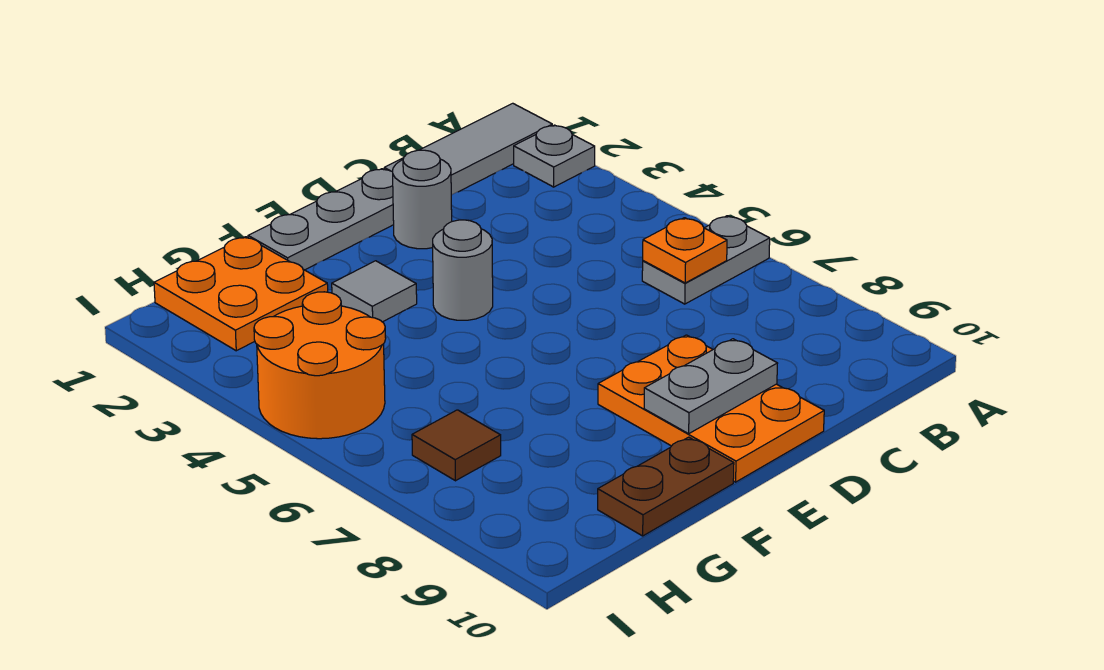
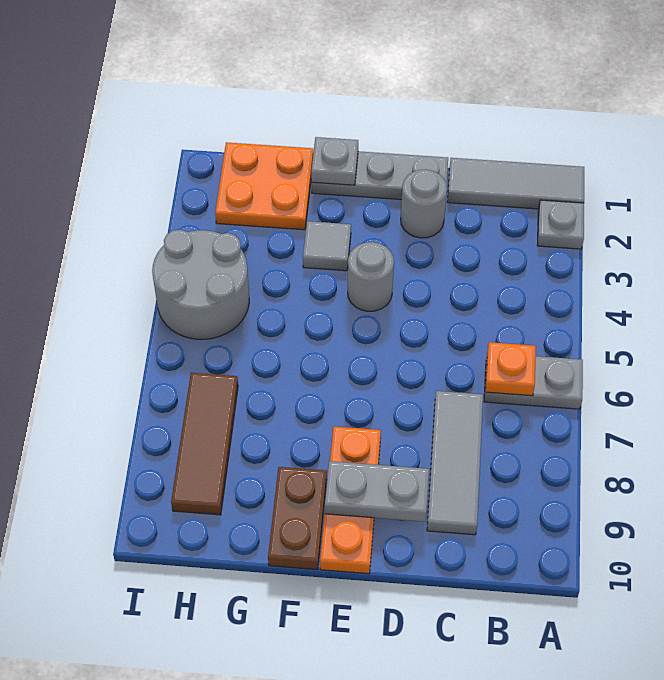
none -> grey tile C7:C9 level 1
orange plate D8:E10 level 1 -> orange plate E8:E10 level 1
none -> grey plate F1 level 2
brown plate F10:G10 level 1 -> brown plate F9:F10 level 1
orange round brick H4:I5 level 1 -> grey round brick H4:I5 level 1
brown tile H7 level 1 -> brown tile H7:H9 level 1

